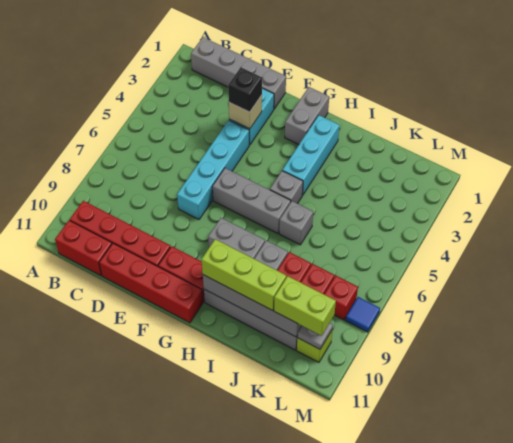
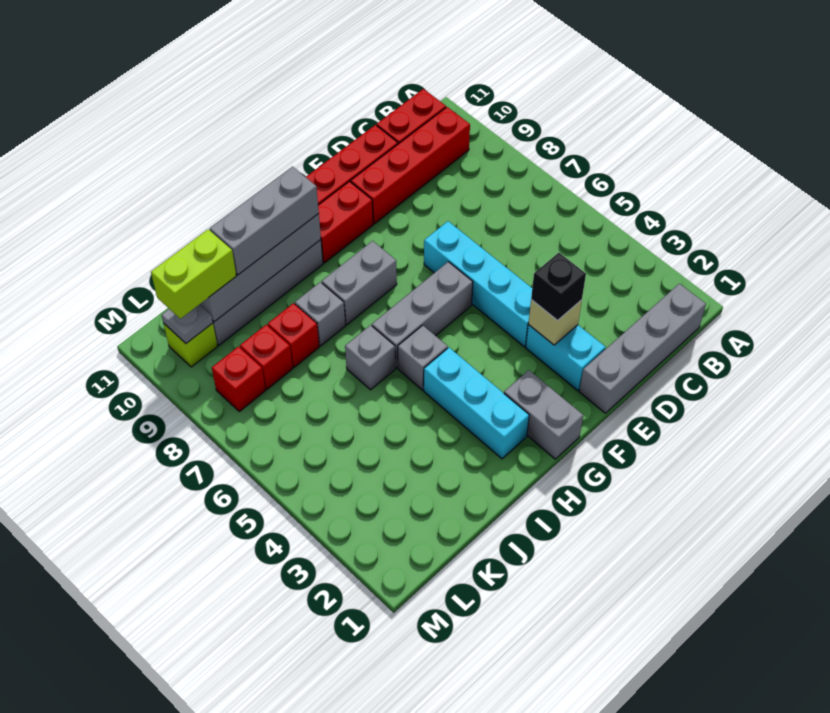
lime brick H10:J10 level 3 -> grey brick H10:J10 level 3
blue tile M8 level 1 -> none

